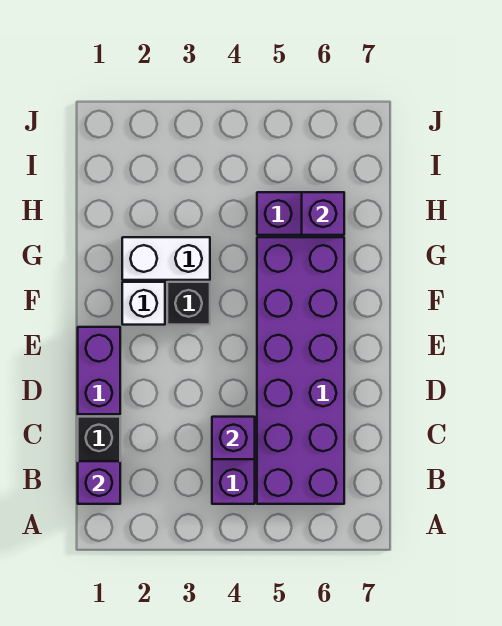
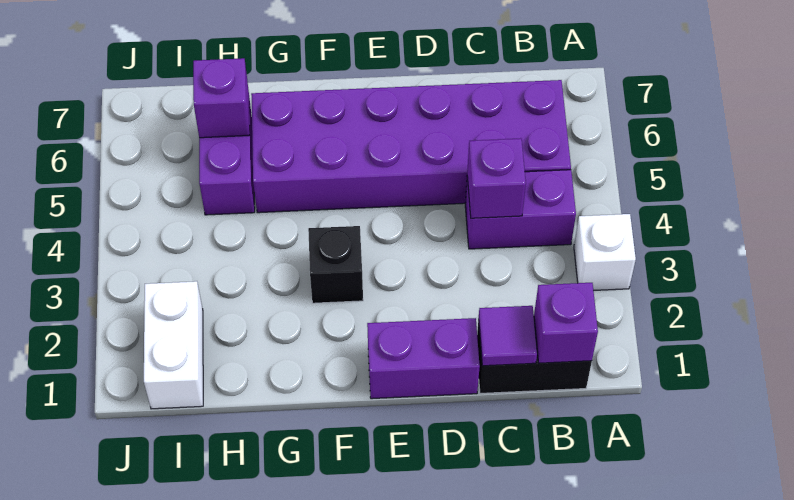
none -> purple tile C1 level 2
white brick F2 level 1 -> white brick A3 level 1
white brick G2:G3 level 1 -> white brick I1:I2 level 1

